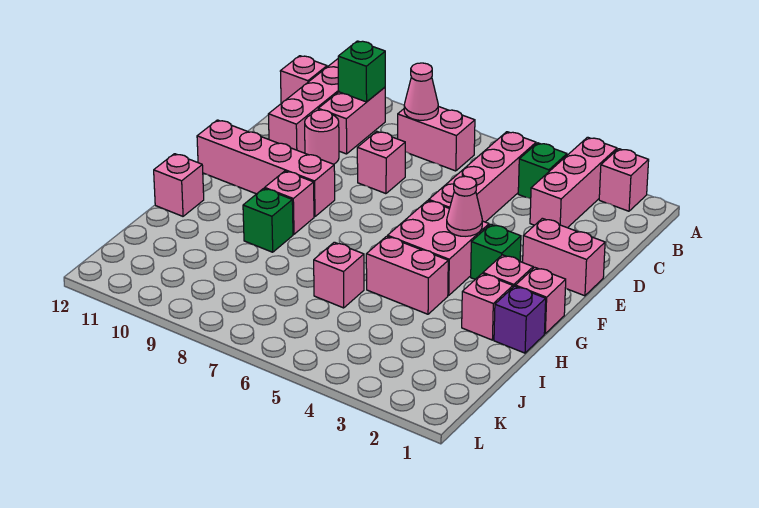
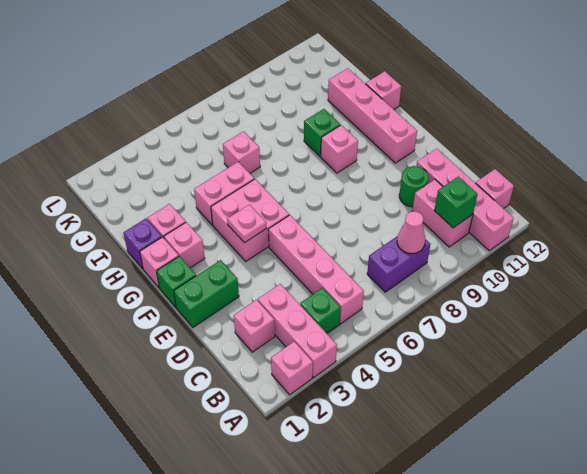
pink brick B7:B8 level 1 -> purple brick B7:B8 level 1
pink brick D8 level 1 -> pink brick C2 level 1
pink round brick D10 level 1 -> green round brick D10 level 1
pink brick E1:E2 level 1 -> green brick E1:E2 level 1
green brick F3 level 1 -> green brick F1 level 1
pink cone F4 level 2 -> pink plate F4 level 2
pink brick F9:F12 level 1 -> pink brick F11:I11 level 1

